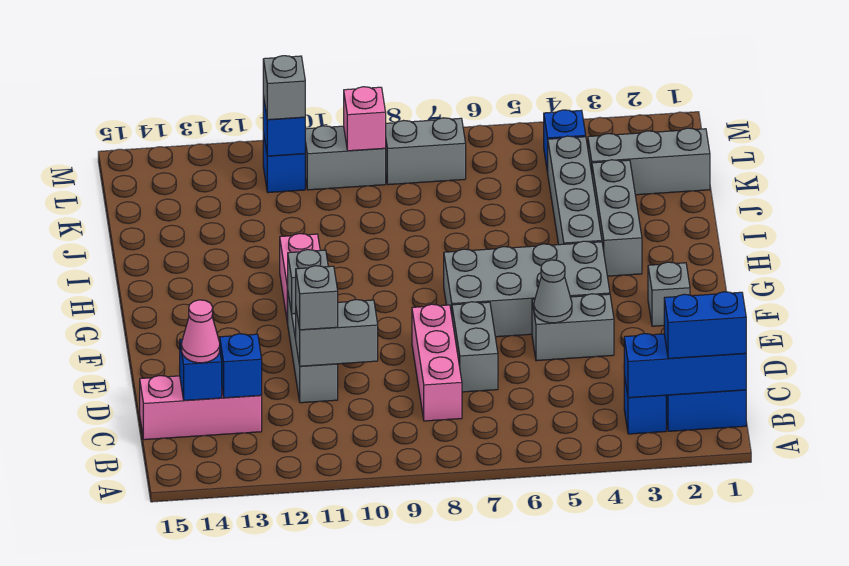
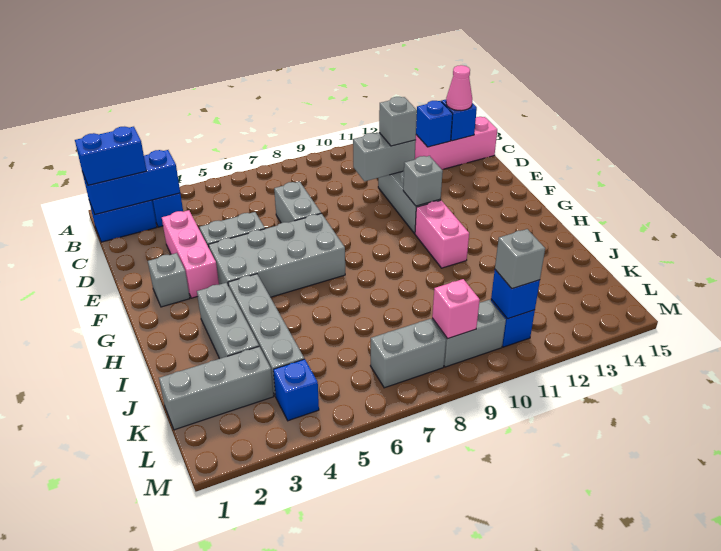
pink brick C8:E8 level 1 -> pink brick D3:F3 level 1
grey cone E5 level 2 -> none

